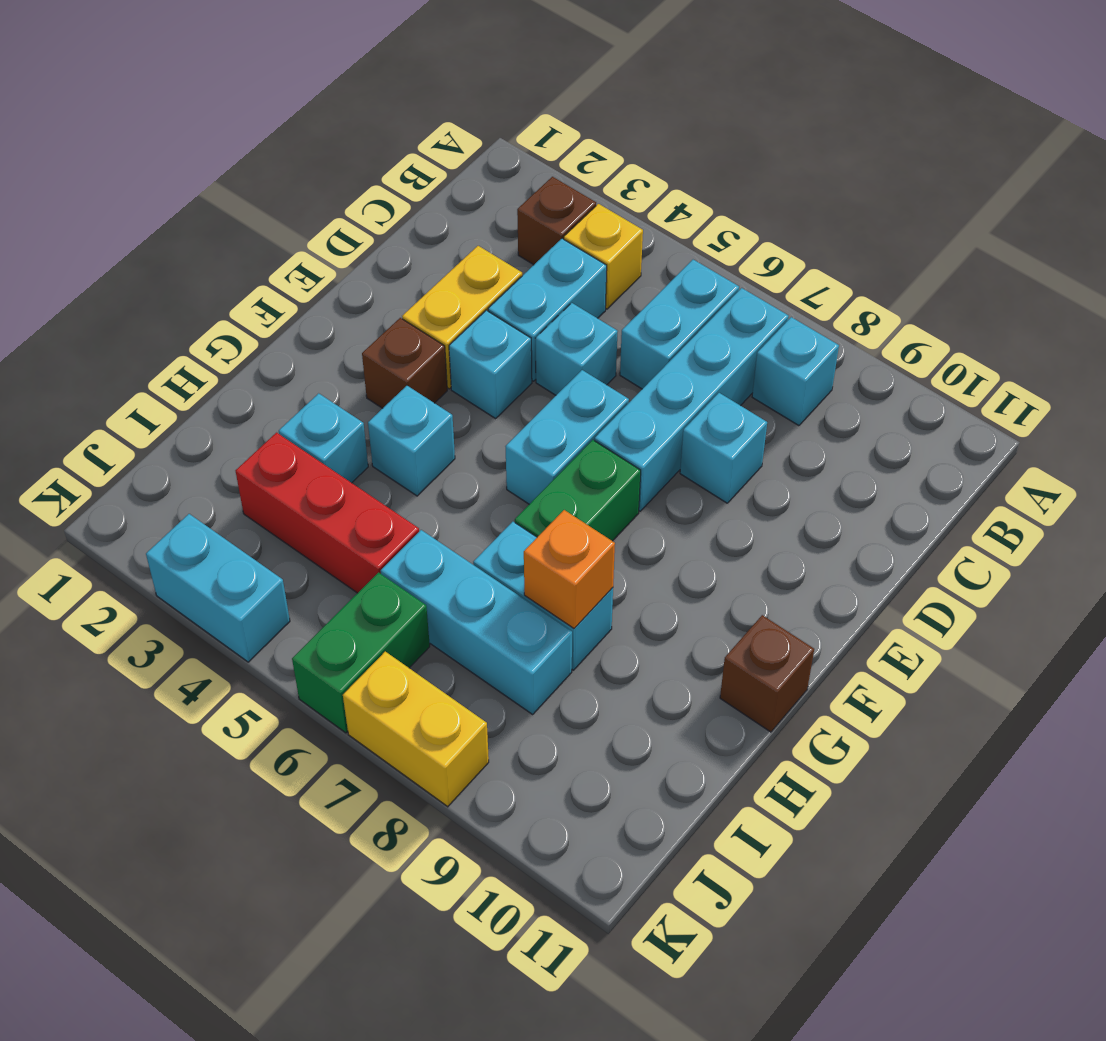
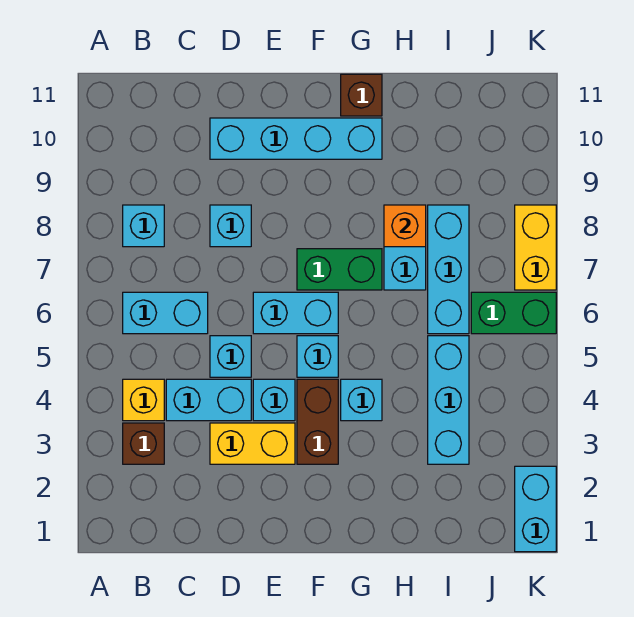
cyan brick B7:E7 level 1 -> cyan brick D10:G10 level 1
brown brick F3 level 1 -> brown brick F3:F4 level 1
cyan brick H3 level 1 -> cyan brick F5 level 1
red brick I3:I5 level 1 -> cyan brick I3:I5 level 1
cyan brick K3:K4 level 1 -> cyan brick K1:K2 level 1

